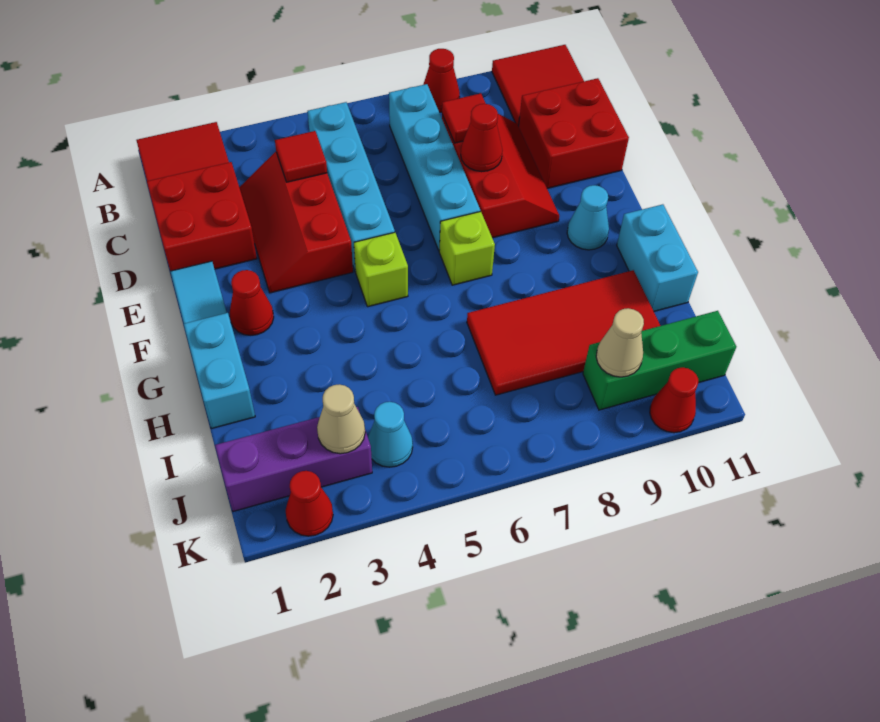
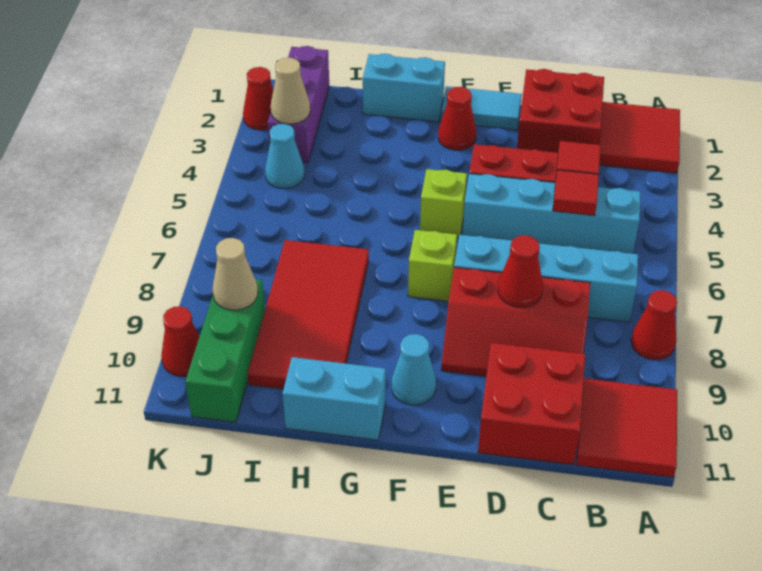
red tile C8 level 2 -> red tile C5 level 2

